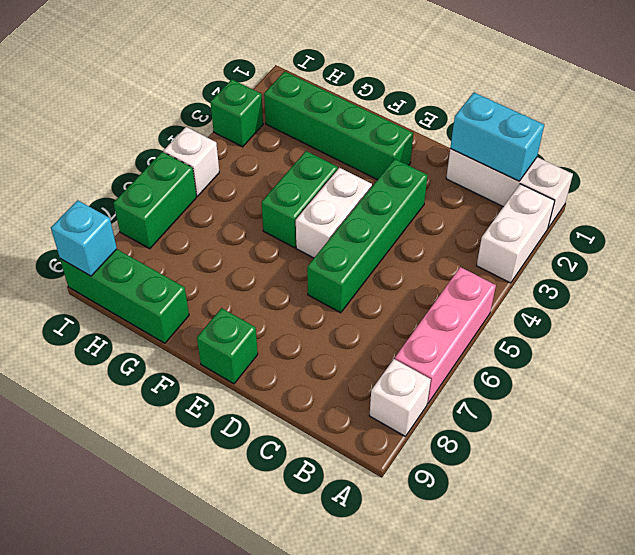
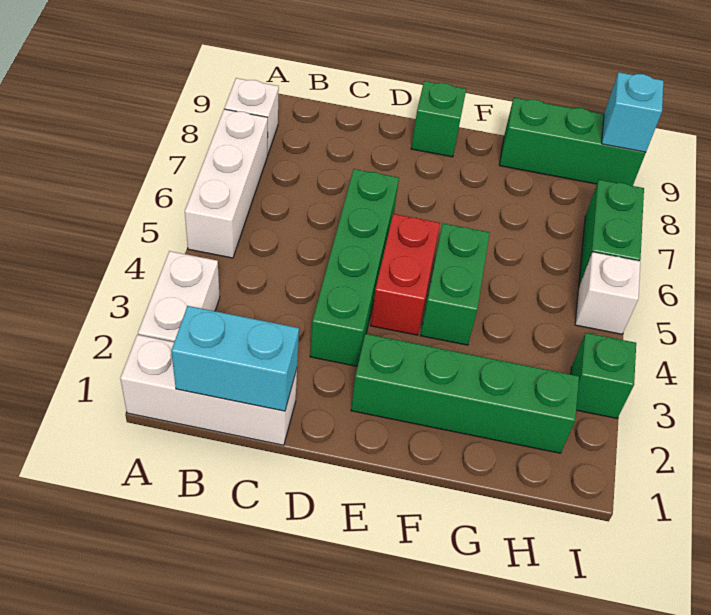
pink brick A5:A7 level 1 -> white brick A5:A7 level 1
white brick E4:E5 level 1 -> red brick E4:E5 level 1

